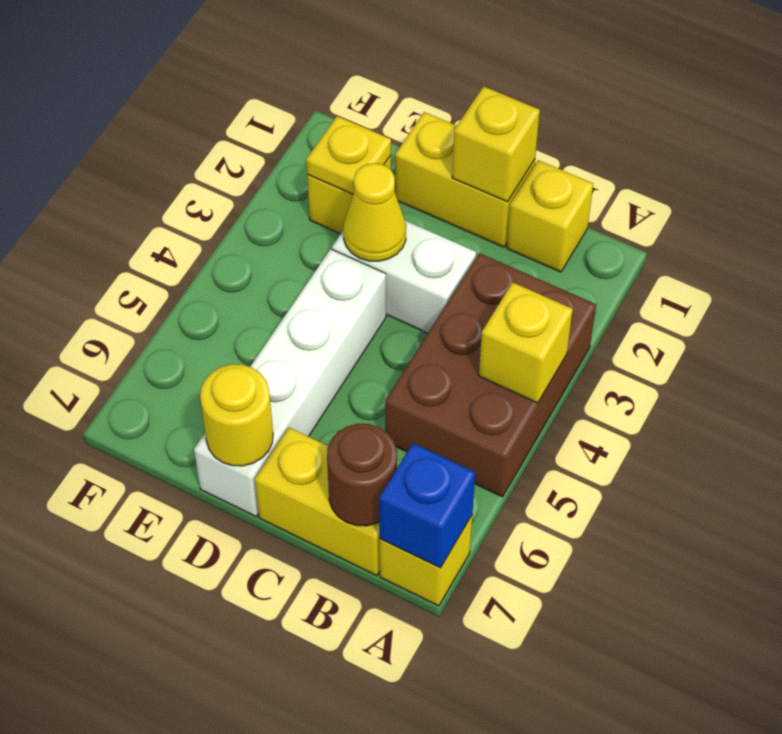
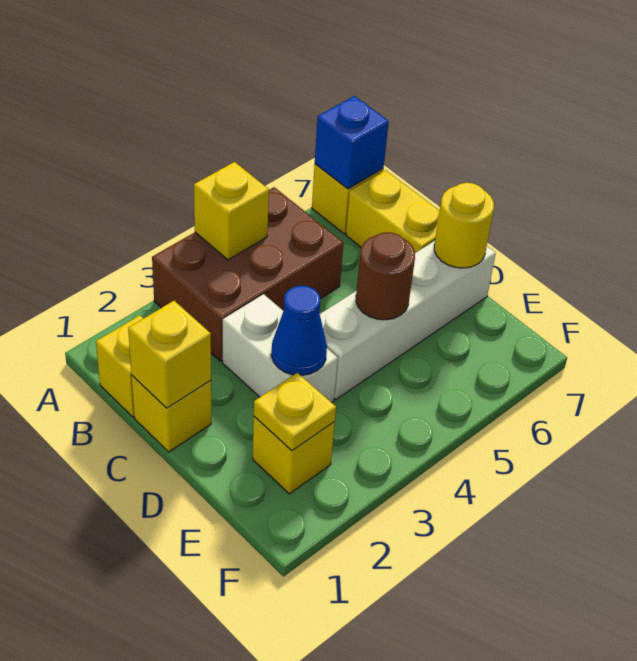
brown round brick B7 level 2 -> brown round brick D5 level 2
yellow brick C1:D1 level 1 -> yellow brick C1 level 1
yellow cone D3 level 2 -> blue cone D3 level 2

